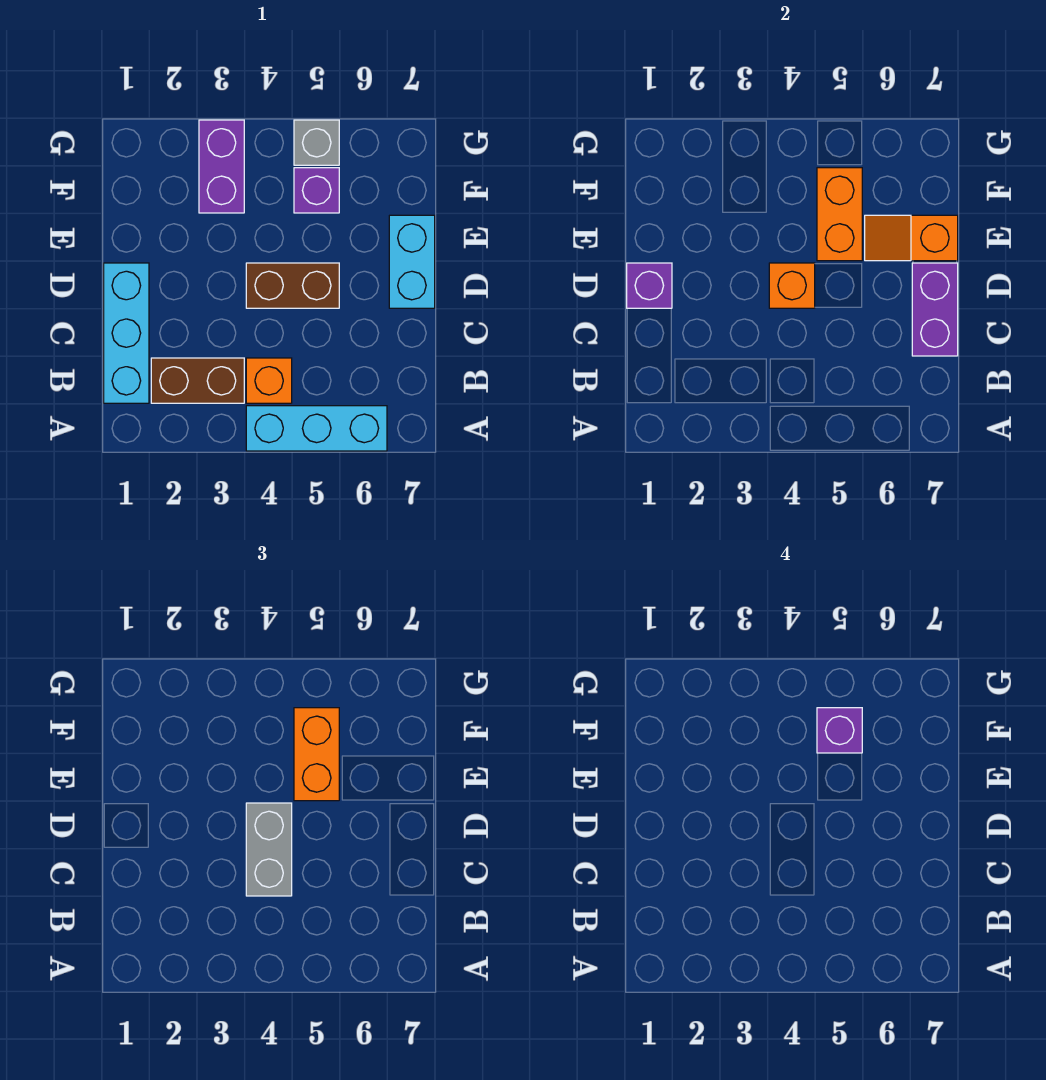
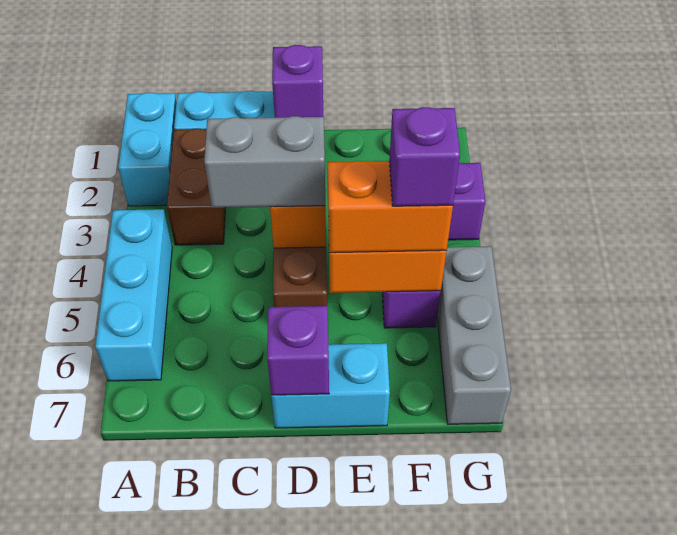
none -> cyan brick A1:A2 level 1
orange brick B4 level 1 -> none
purple brick C7:D7 level 2 -> purple brick D7 level 2
orange slope E6:E7 level 2 top 7 -> none
grey brick G5 level 1 -> grey brick G5:G7 level 1

